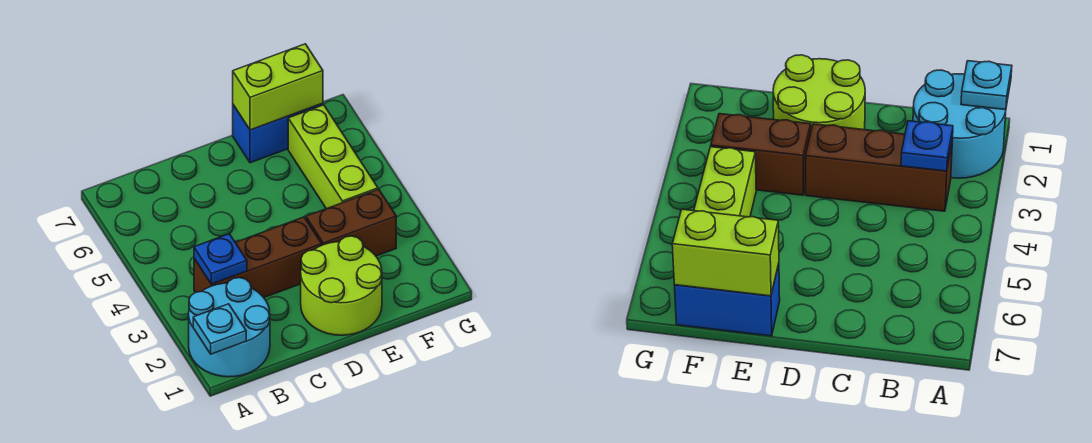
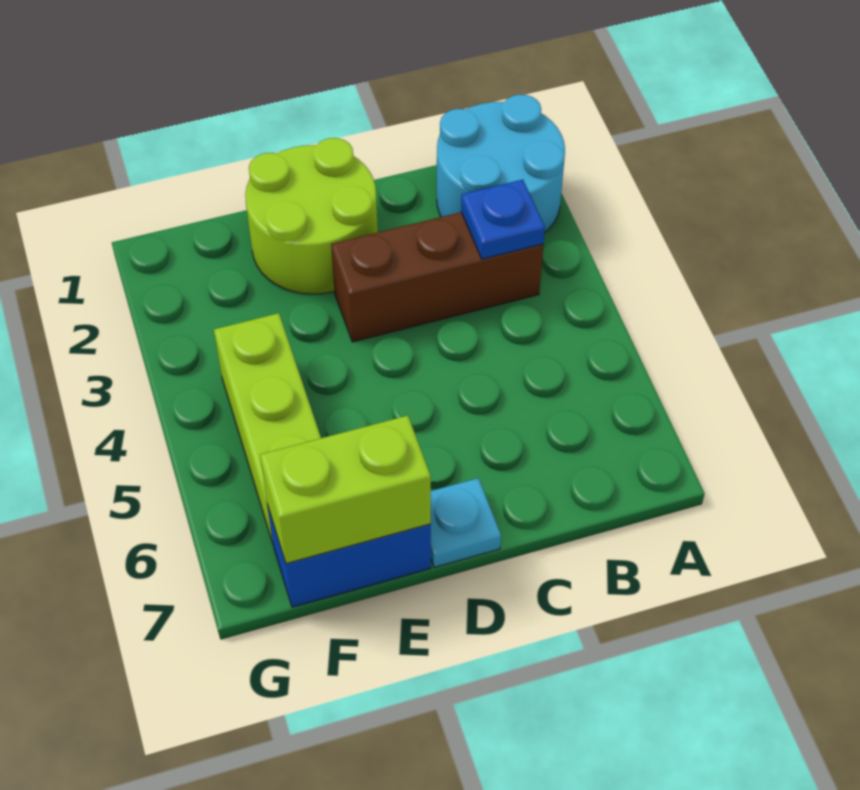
cyan plate A1 level 2 -> cyan plate D7 level 1
brown brick E3:F3 level 1 -> none

